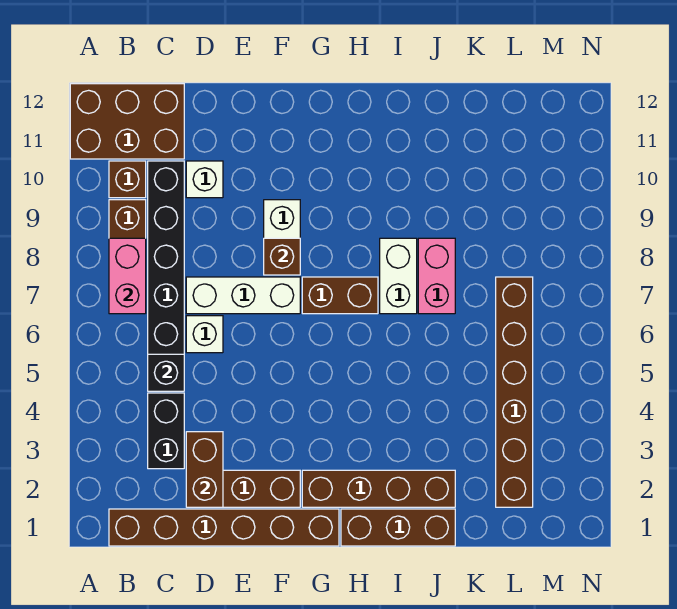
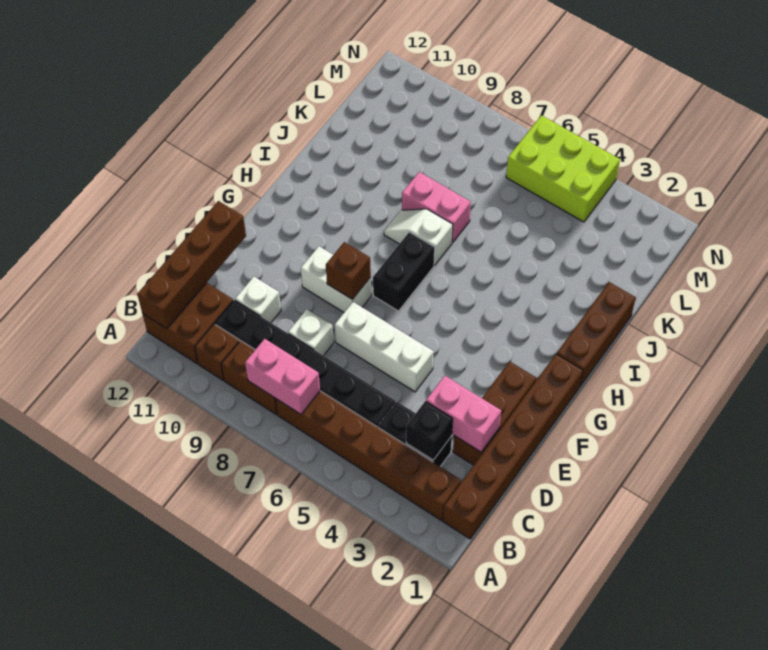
brown brick A11:C12 level 1 -> brown brick B11:C12 level 1
black brick C5 level 2 -> black brick C3 level 2
brown brick D2:D3 level 2 -> pink brick D2:D3 level 2
white brick D6 level 1 -> white brick D8 level 1
white brick D7:F7 level 1 -> white brick E5:E7 level 1
brown brick G2:J2 level 1 -> brown brick B12:E12 level 2
brown brick G7:H7 level 1 -> black brick G7:H7 level 1
white brick I7:I8 level 1 -> white slope I7:I8 level 1 top 7
brown brick L2:L7 level 1 -> brown brick B2:B7 level 1
none -> lime brick M4:N6 level 1

